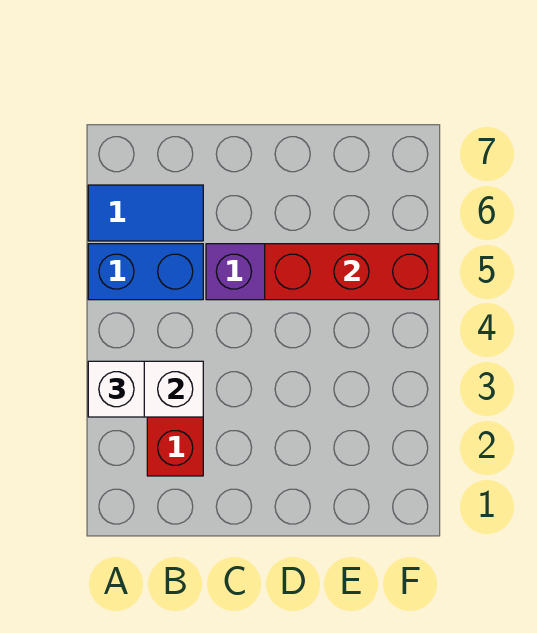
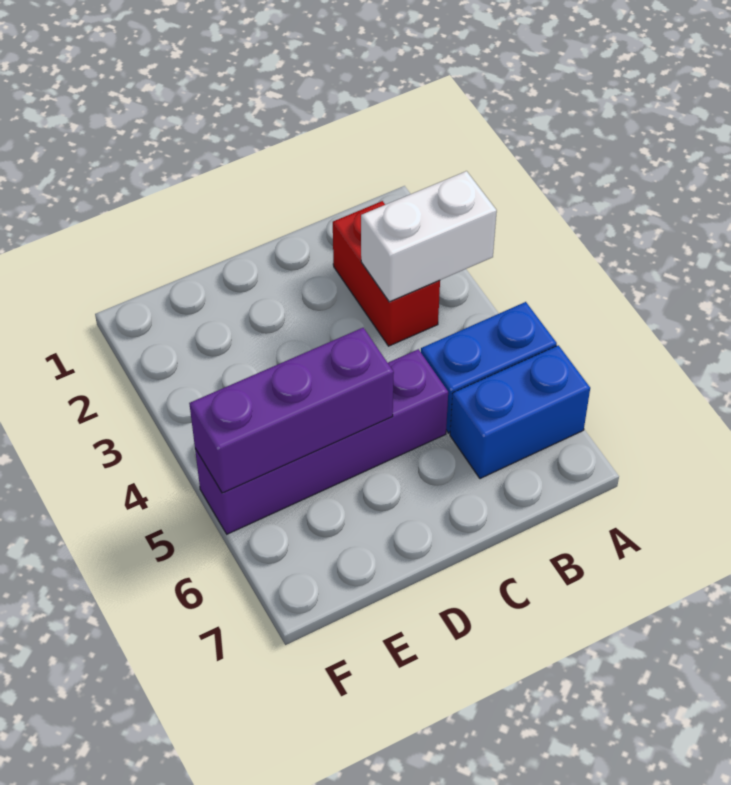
white brick A3 level 3 -> none
blue tile A6:B6 level 1 -> blue brick A6:B6 level 1
red brick D5:F5 level 2 -> purple brick D5:F5 level 2

